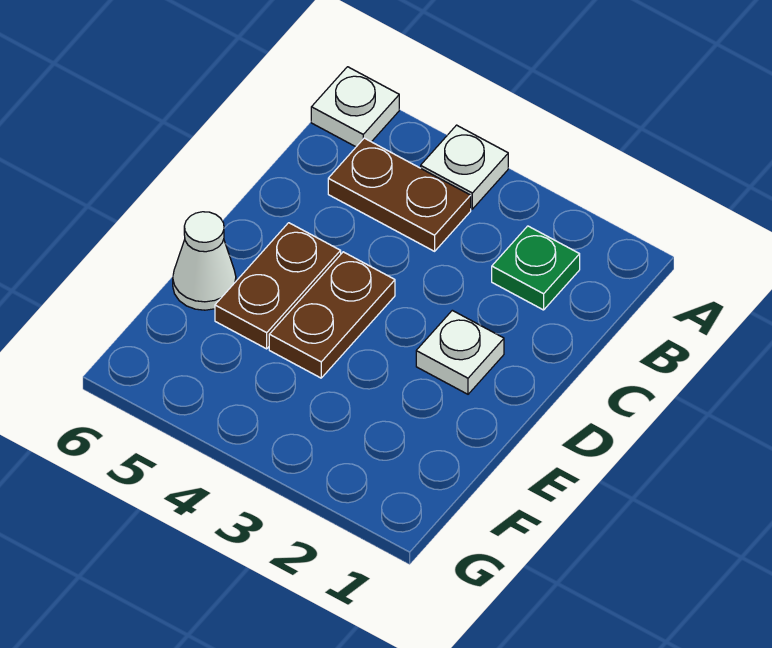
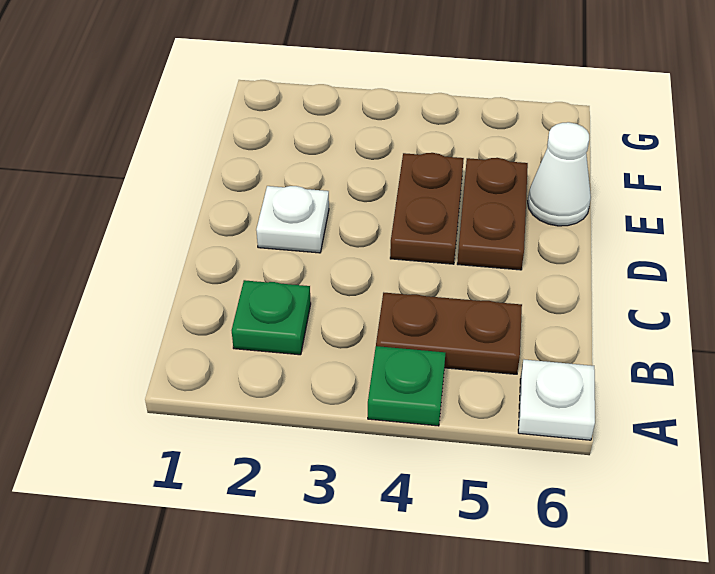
white plate A4 level 1 -> green plate A4 level 1

